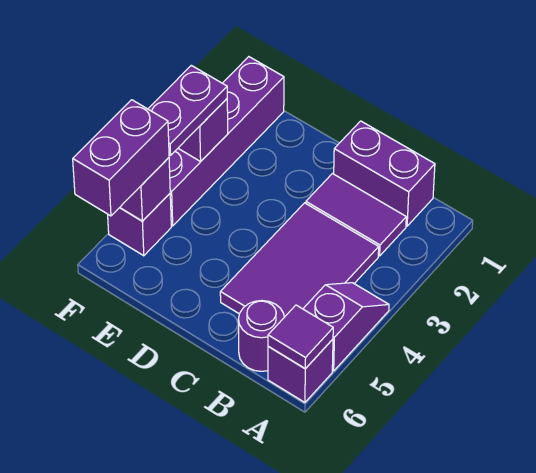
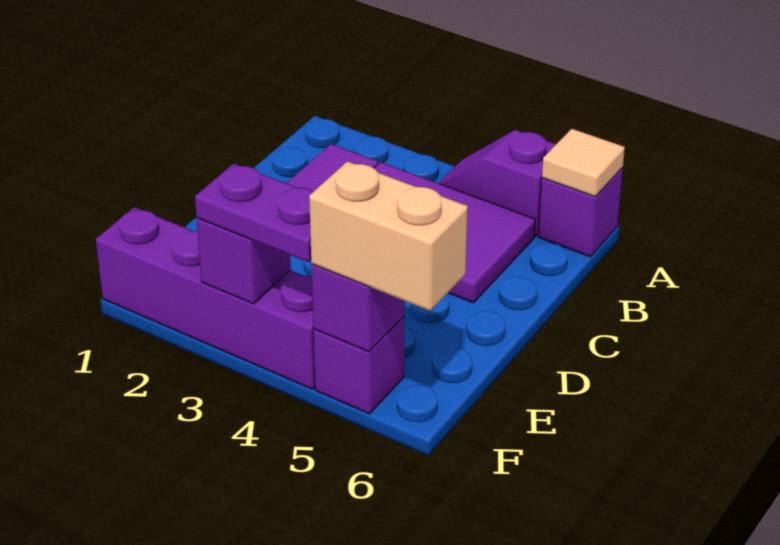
purple tile A6 level 2 -> tan tile A6 level 2
purple brick B1:C1 level 1 -> none
purple round brick B6 level 1 -> none
purple brick F5:F6 level 3 -> tan brick F5:F6 level 3

